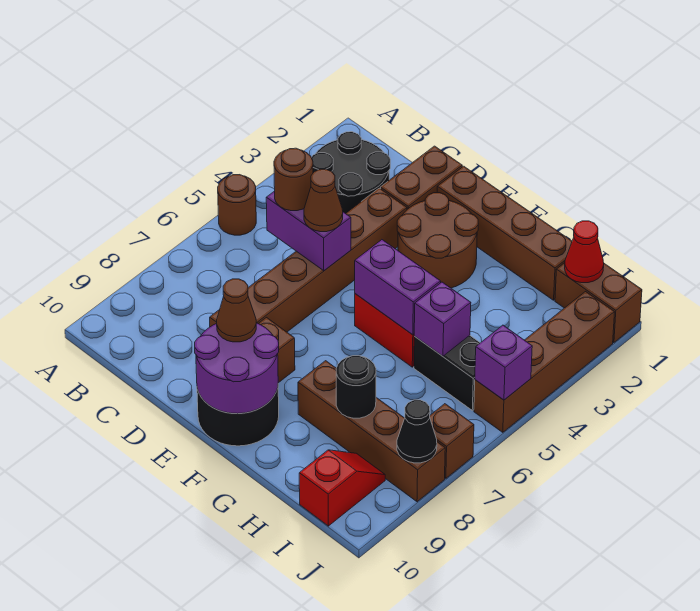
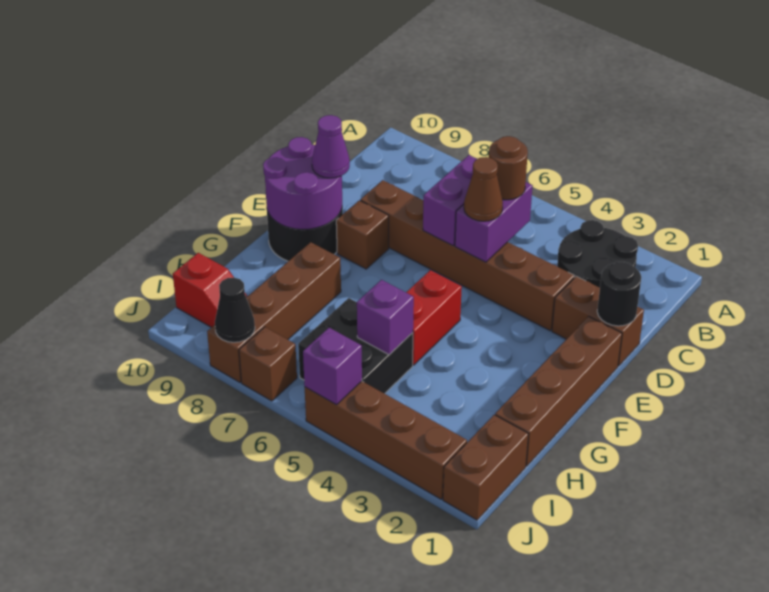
brown round brick A5 level 1 -> none
brown round brick E2:F3 level 1 -> none
brown cone E9 level 3 -> purple cone E9 level 3
purple brick F5:G5 level 2 -> purple brick C6:D6 level 2
black brick H5:I5 level 1 -> black brick H5:I6 level 1
black round brick H8 level 2 -> black round brick D1 level 2
red cone I1 level 2 -> none

